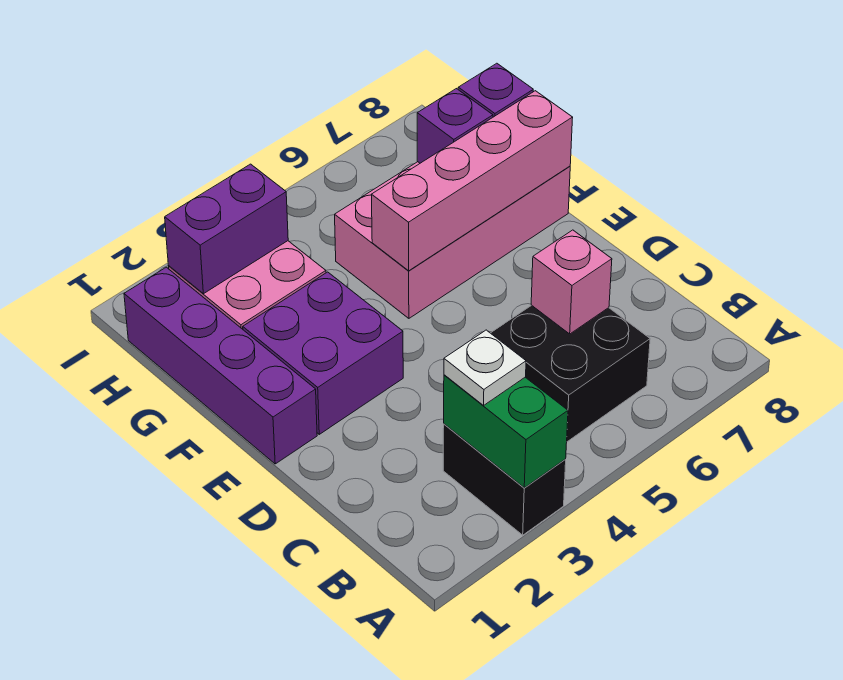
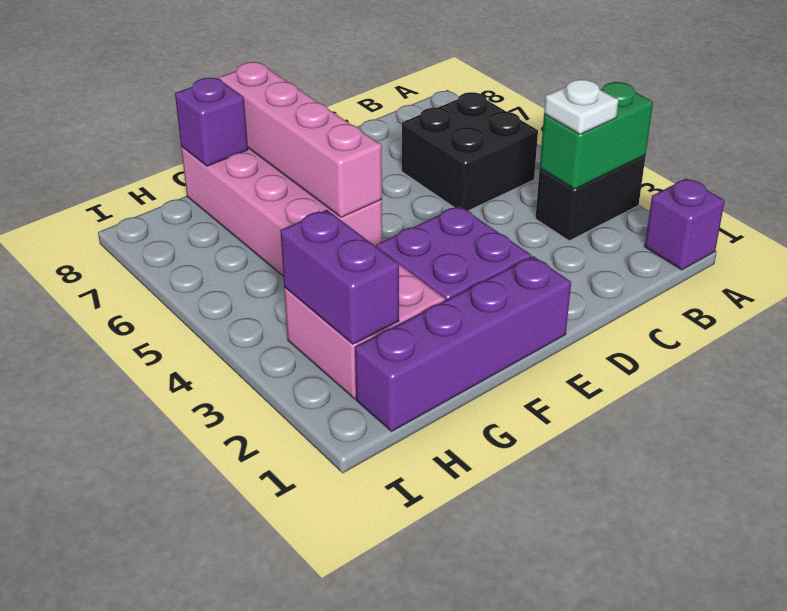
pink brick C6 level 2 -> none
purple brick G7 level 2 -> purple brick A1 level 1

